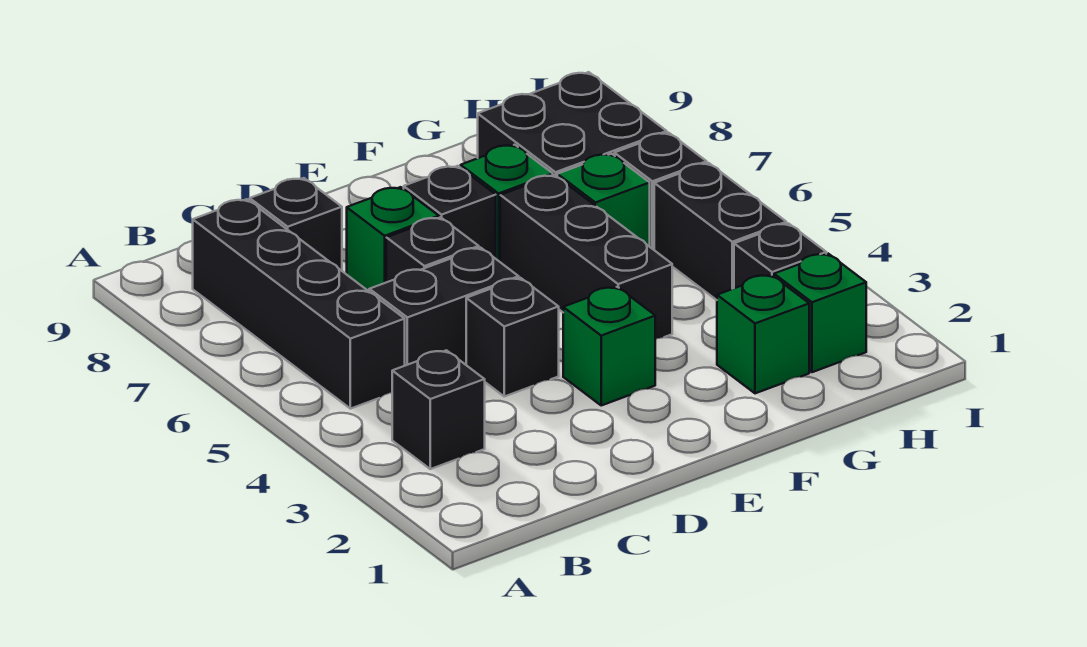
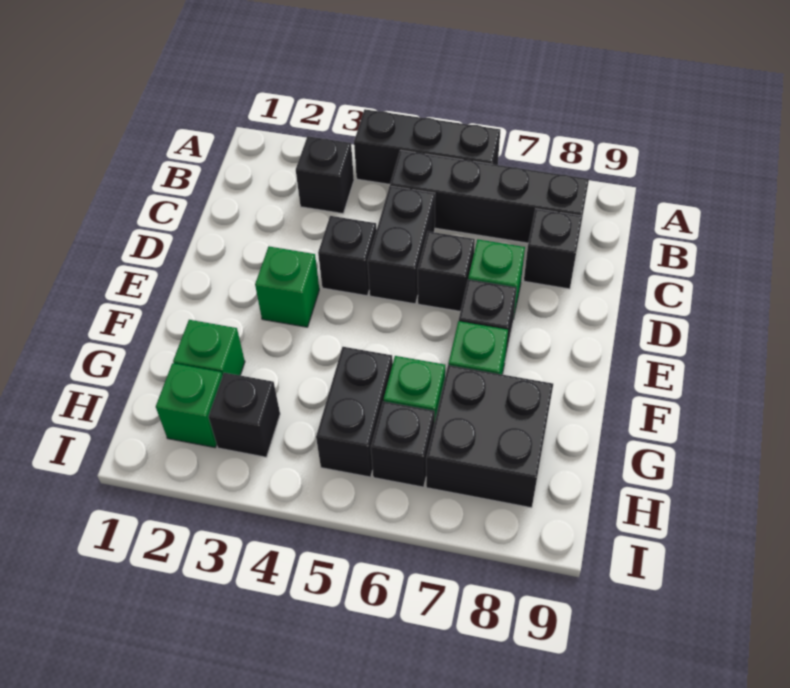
black brick F4:F6 level 1 -> black brick A4:A6 level 1
black brick H4:H5 level 1 -> black brick G5:H5 level 1

